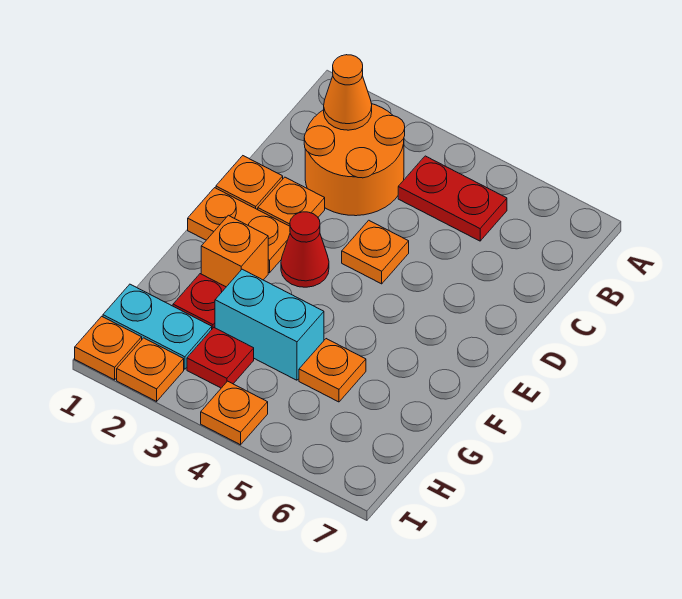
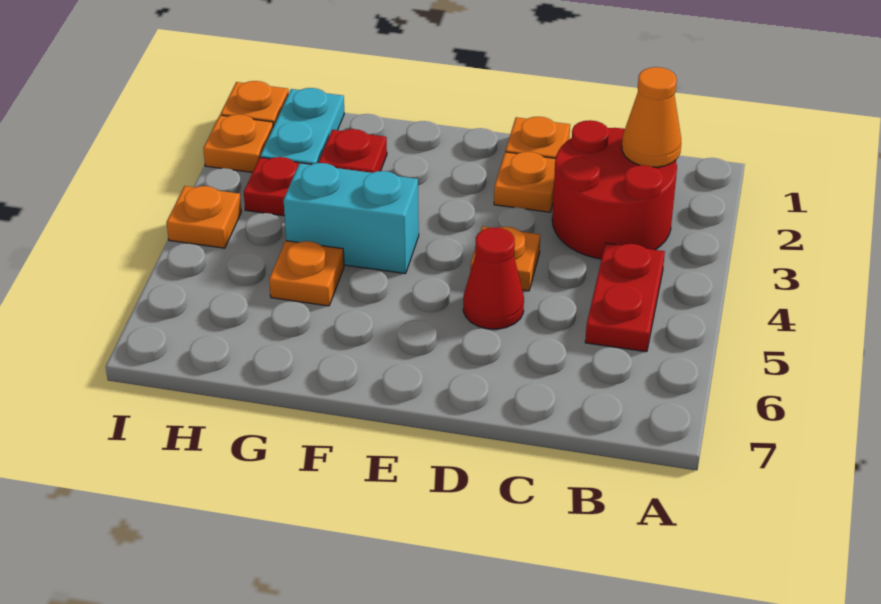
orange round brick B2:C3 level 1 -> red round brick B2:C3 level 1
orange plate E1:E2 level 1 -> none
red cone E3 level 1 -> red cone D5 level 1
orange brick F2 level 1 -> none
cyan brick G3:G4 level 1 -> cyan brick F4:G4 level 1

